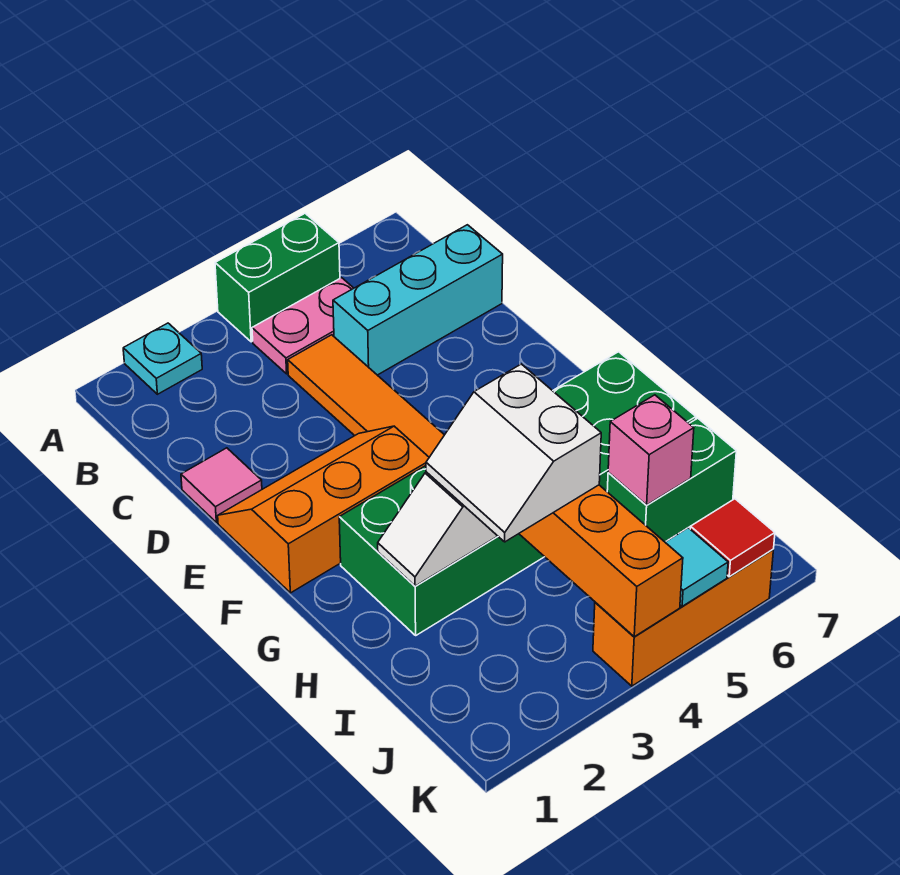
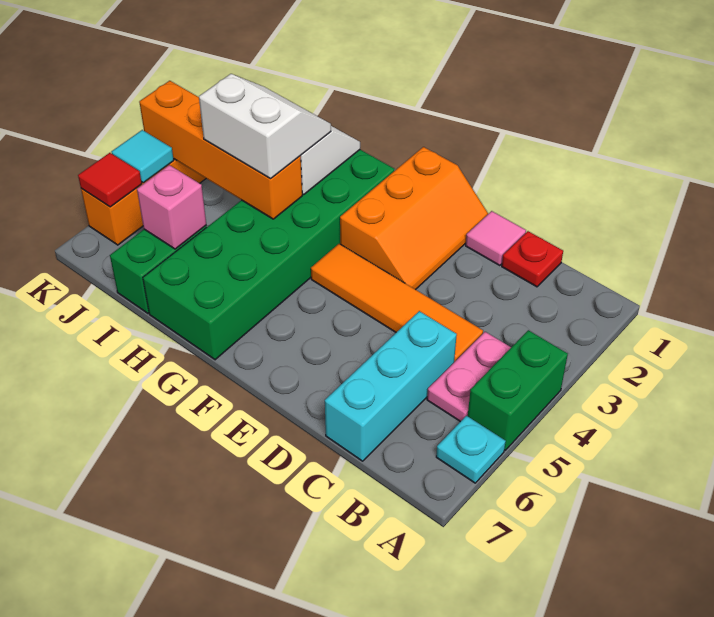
cyan plate A2 level 1 -> cyan plate A6 level 1
none -> red plate C1 level 1

